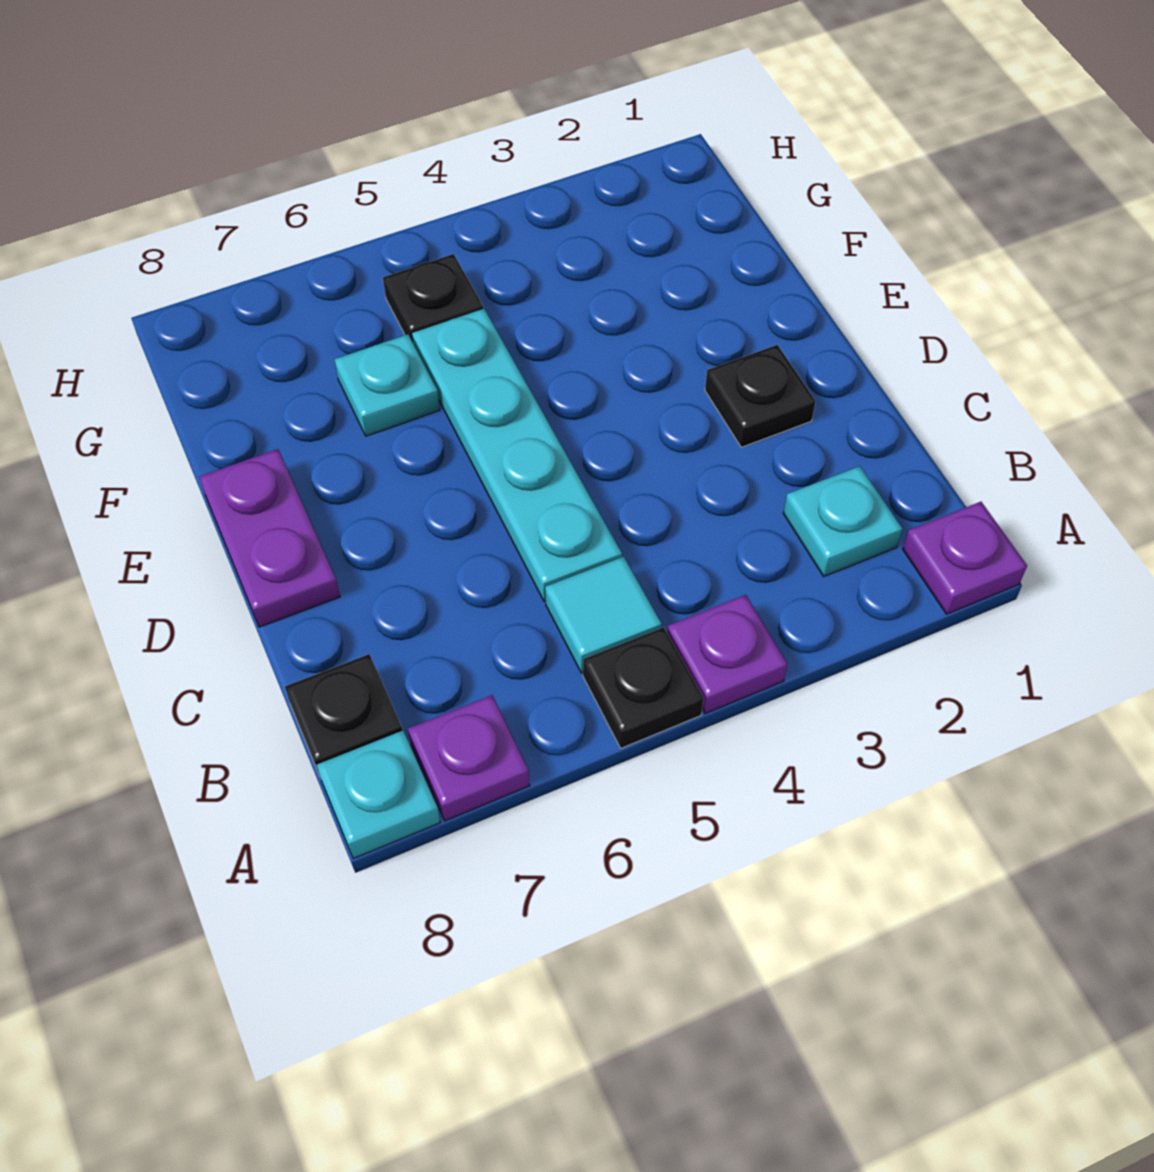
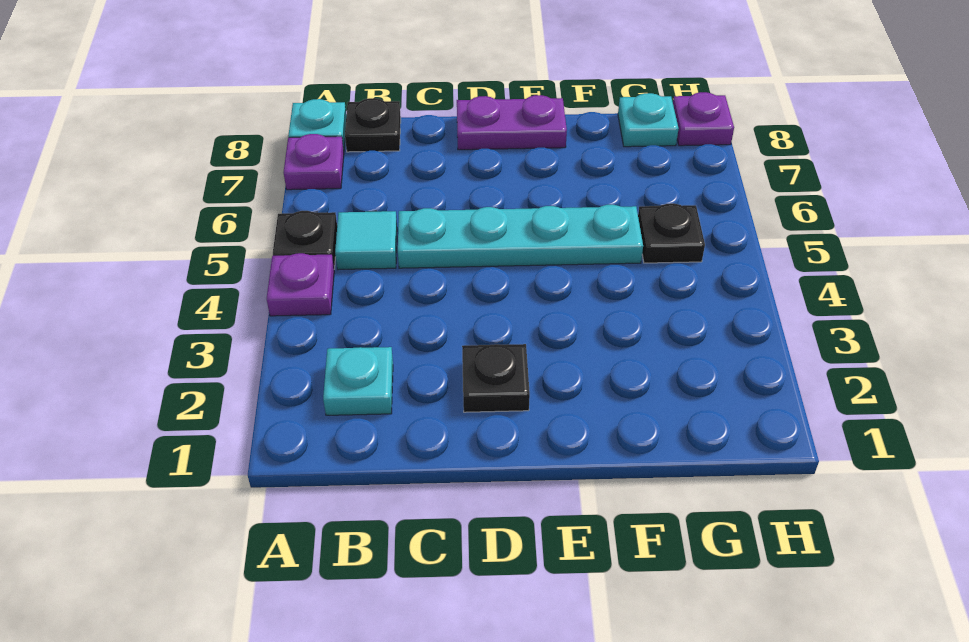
purple plate A1 level 1 -> purple plate H8 level 1
cyan plate F6 level 1 -> cyan plate G8 level 1

